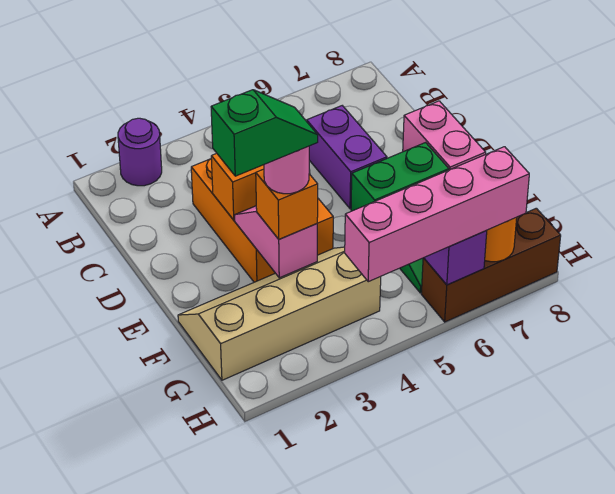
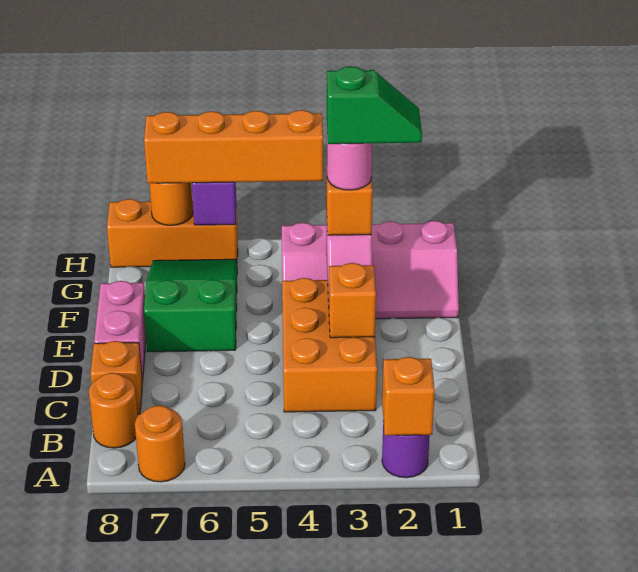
none -> orange brick A2 level 2
none -> orange round brick A7 level 1
none -> orange round brick B8 level 1
purple brick C6:D6 level 1 -> none
none -> orange brick C8 level 1
tan slope F1:G4 level 1 top G -> pink slope F1:G4 level 1 top G
green slope F2:F3 level 5 top 2 -> green slope F2:F3 level 5 top 3
pink brick H4:H7 level 3 -> orange brick H4:H7 level 3
brown brick H6:H8 level 1 -> orange brick H6:H8 level 1

